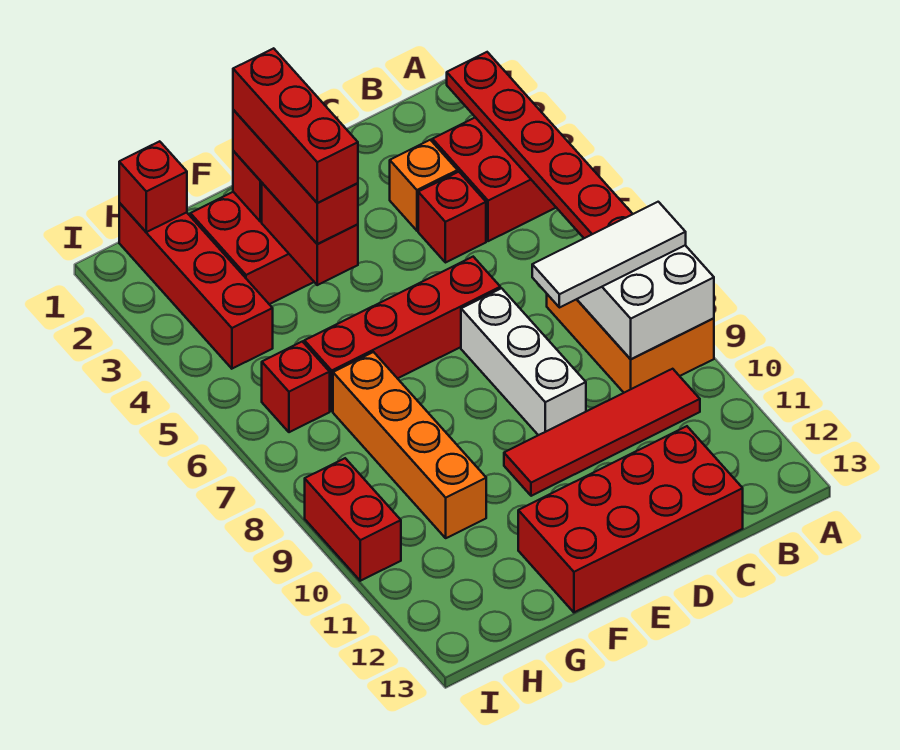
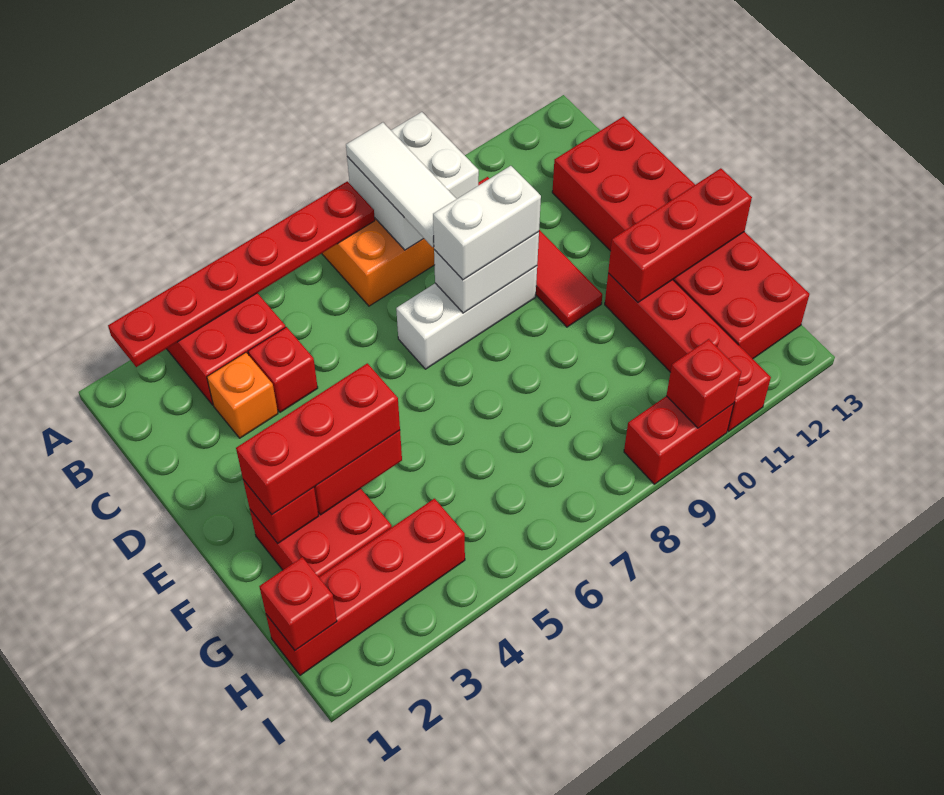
red brick C12:F13 level 1 -> red brick C12:H13 level 1
red brick D6:G6 level 1 -> red brick F11:I11 level 1
none -> white brick D8:D9 level 2
none -> white brick D8:D9 level 3
red brick F2:F4 level 4 -> red brick F11:F13 level 2
orange brick G7:G10 level 1 -> none
red brick H6 level 1 -> red brick I10 level 2

